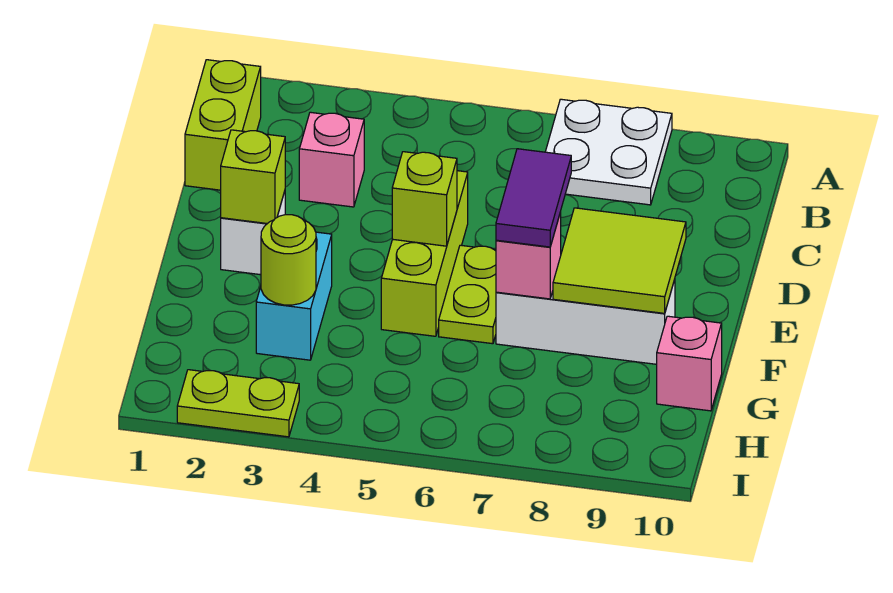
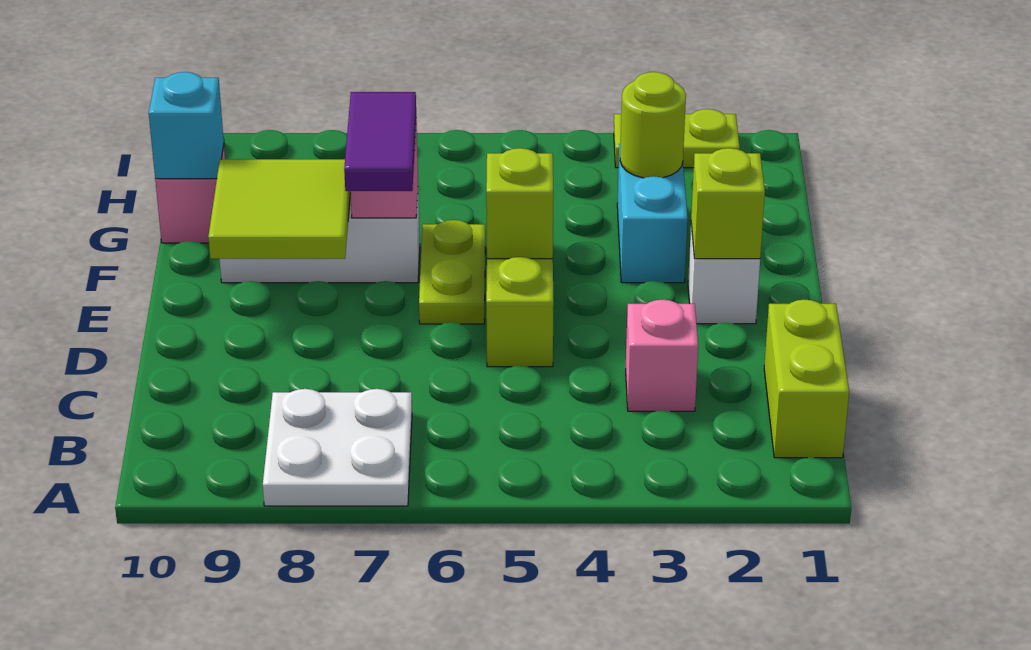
none -> cyan brick G10 level 2

